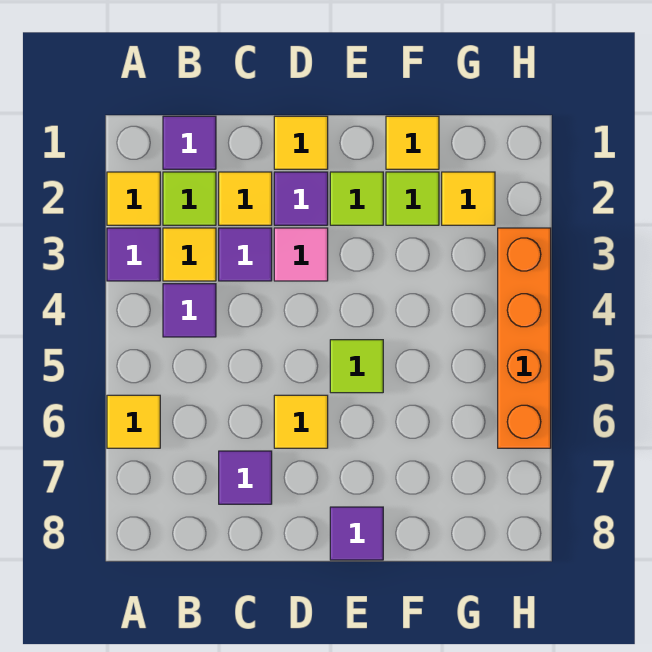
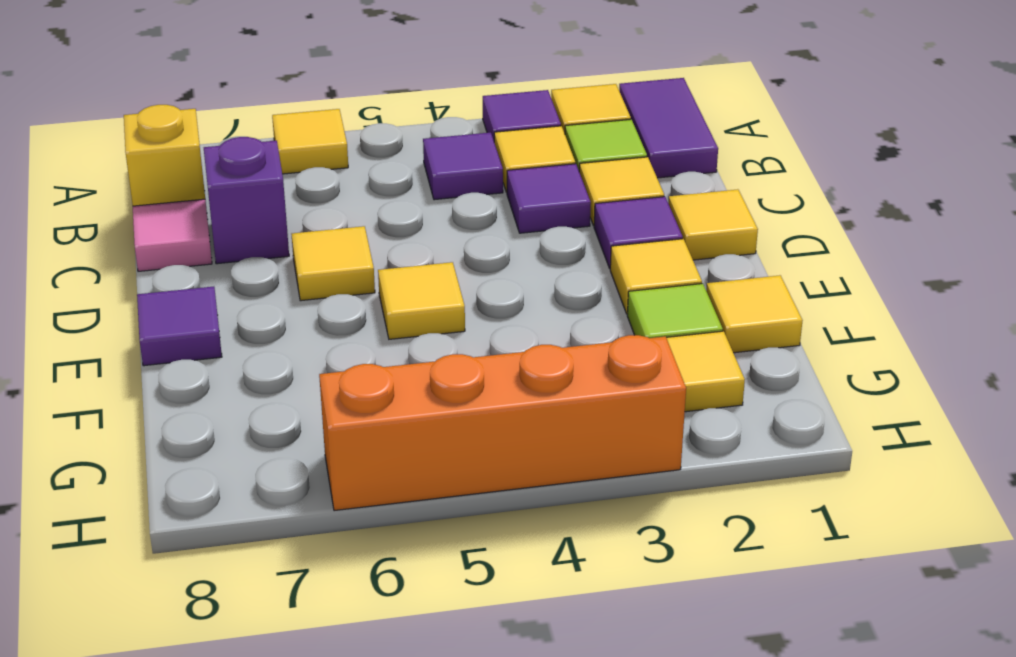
purple tile B1 level 1 -> purple tile A1:B1 level 1
none -> yellow brick B8 level 1
purple tile C7 level 1 -> purple brick C7 level 1
pink tile D3 level 1 -> pink tile C8 level 1
lime tile E2 level 1 -> yellow tile E2 level 1
lime tile E5 level 1 -> yellow tile E5 level 1

